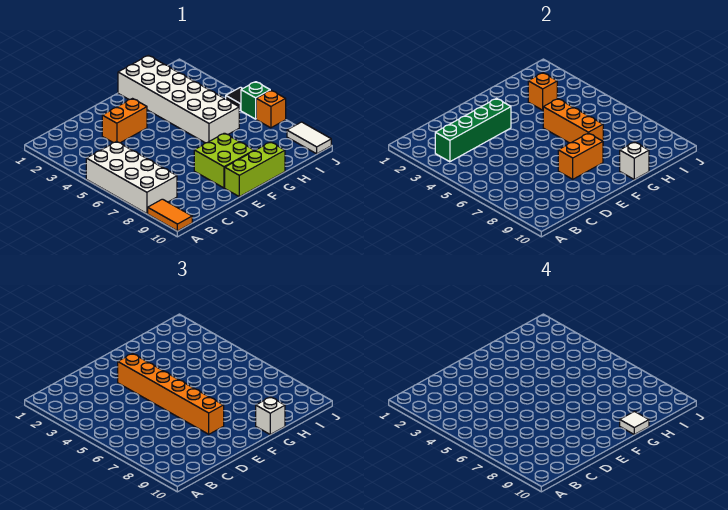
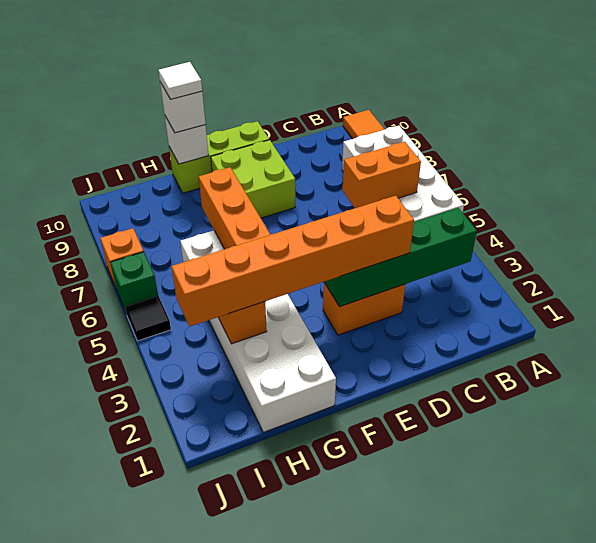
orange brick E3:E8 level 3 -> orange brick D3:I3 level 3
orange brick E8:F8 level 2 -> orange brick B6:C6 level 2
white tile J9:J10 level 1 -> none

